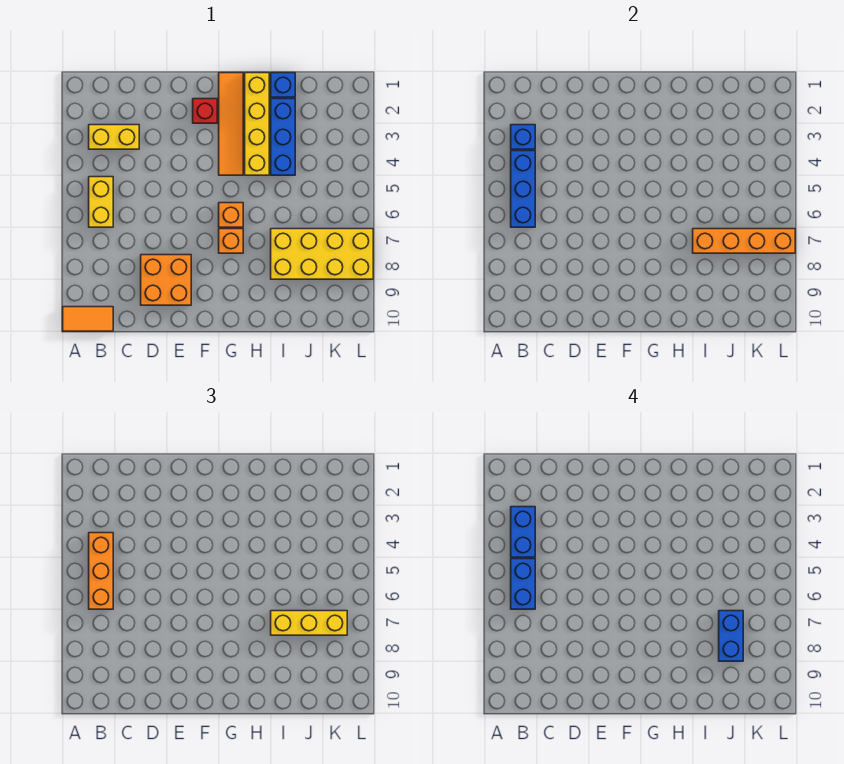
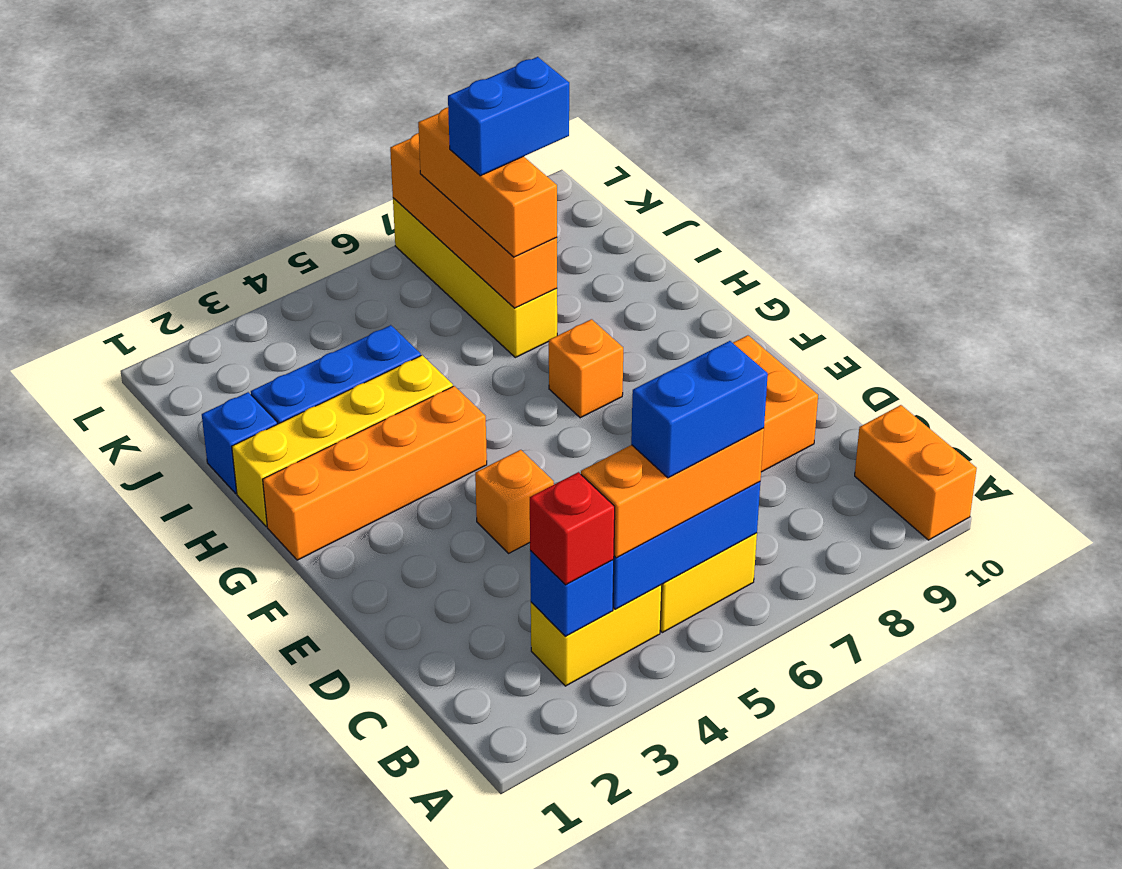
orange tile A10:B10 level 1 -> orange brick A10:B10 level 1
yellow brick B3:C3 level 1 -> yellow brick B3:B4 level 1
blue brick B3:B4 level 4 -> none
red brick F2 level 1 -> red brick B3 level 3
orange tile G1:G4 level 1 -> orange brick G1:G4 level 1
orange brick G6 level 1 -> orange brick E4 level 1
yellow brick I7:L8 level 1 -> yellow brick I7:L7 level 1
yellow brick I7:K7 level 3 -> orange brick I7:K7 level 3

